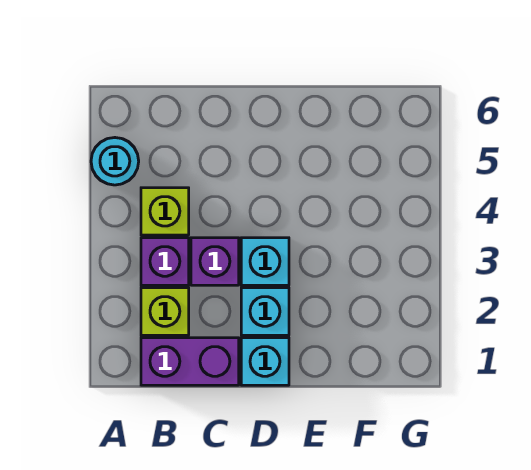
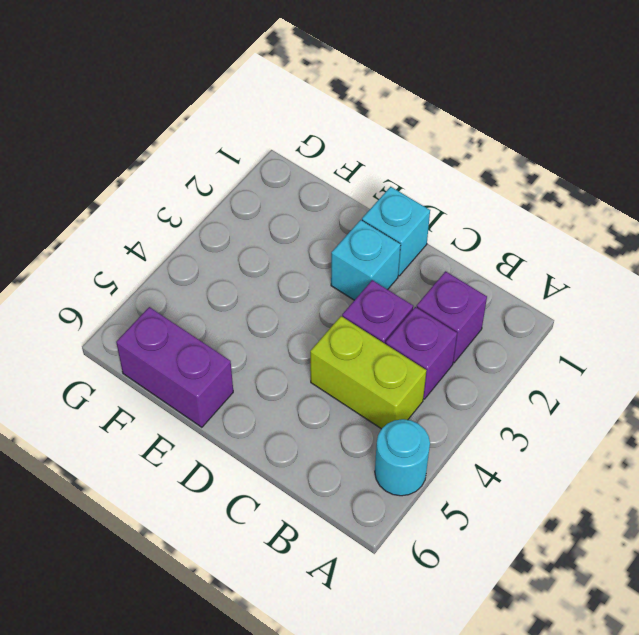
purple brick B1:C1 level 1 -> purple brick E6:F6 level 1
lime brick B2 level 1 -> purple brick B2 level 1
lime brick B4 level 1 -> lime brick B4:C4 level 1
cyan brick D3 level 1 -> none

